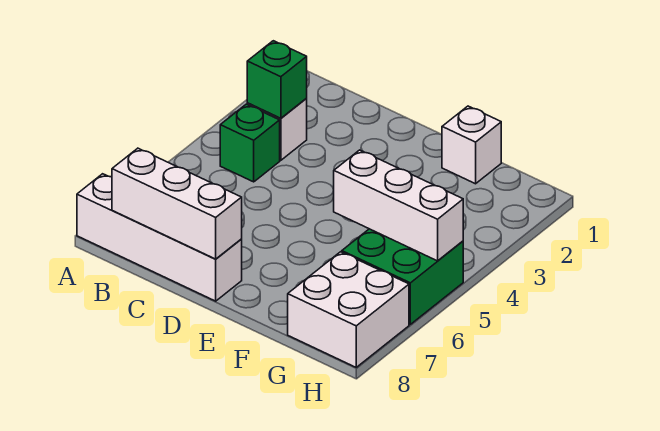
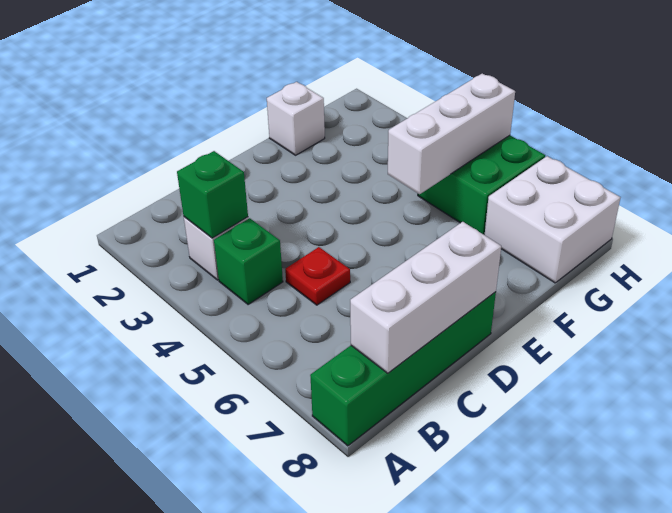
white brick A8:D8 level 1 -> green brick A8:D8 level 1
none -> red plate C5 level 1

